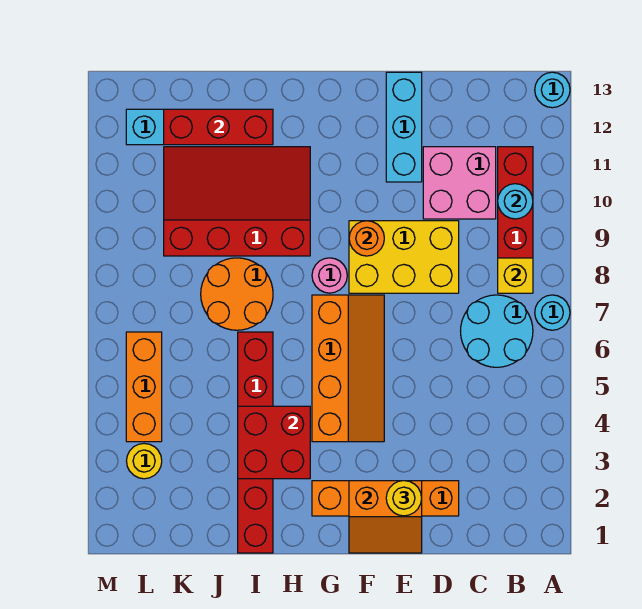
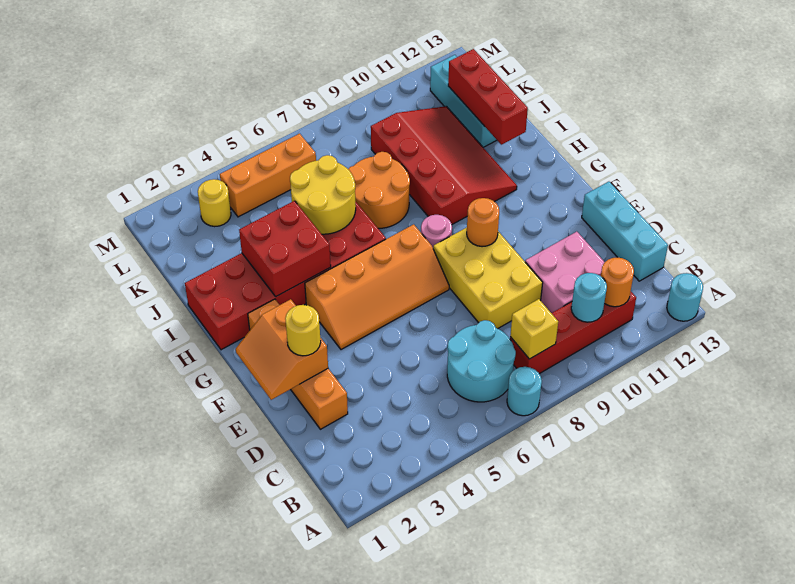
none -> orange round brick B11 level 2
cyan brick E11:E13 level 1 -> cyan brick C13:E13 level 1
red brick I1:I6 level 1 -> red brick H1:I6 level 1
none -> yellow round brick I5:J6 level 2

